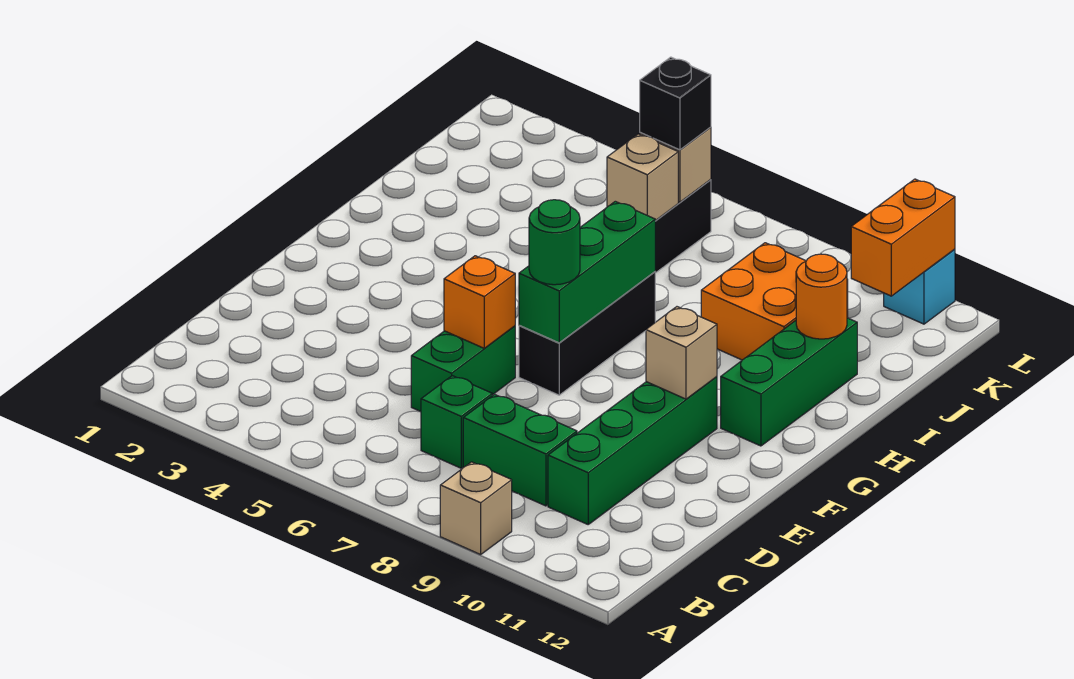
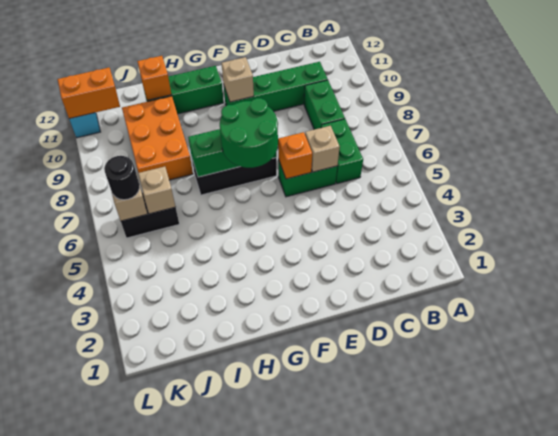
tan brick A9 level 1 -> tan brick D6 level 2
green brick C7 level 1 -> green brick C6:C7 level 1
green round brick F7 level 3 -> green round brick F6:G7 level 3
orange brick I9:J10 level 1 -> orange brick I8:J10 level 1
orange round brick I11 level 2 -> orange brick I11 level 2
black brick K6 level 3 -> black round brick K6 level 3

